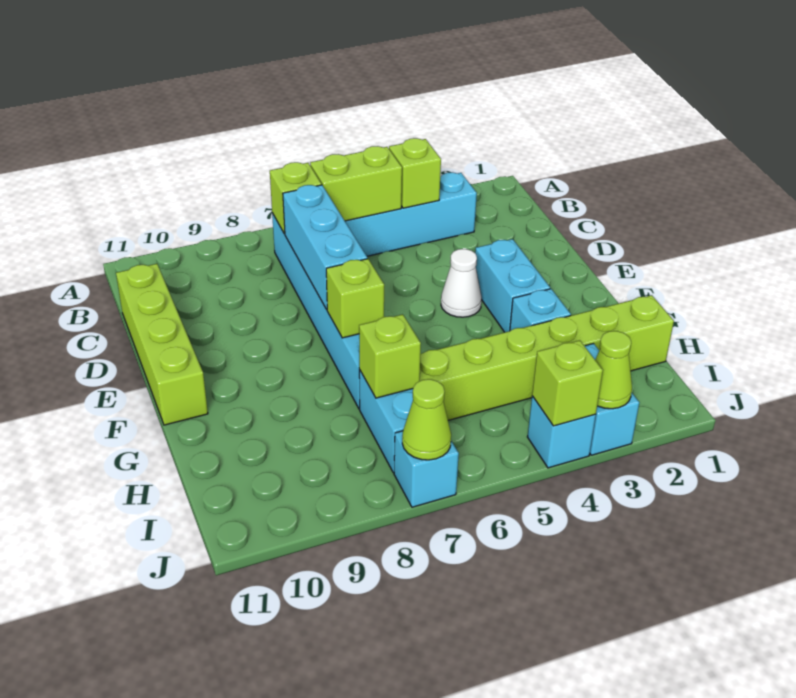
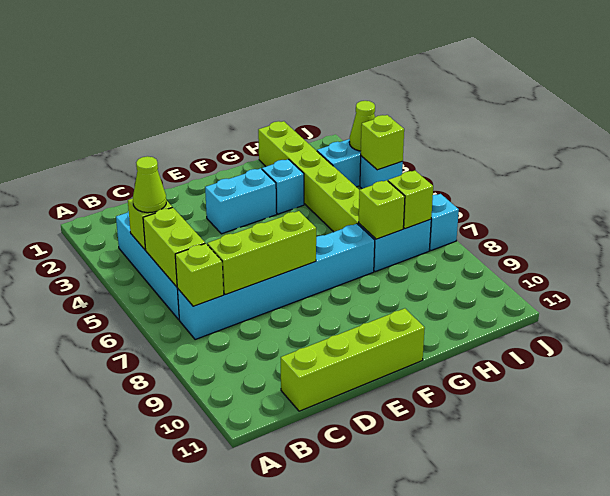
cyan brick C7:E7 level 2 -> lime brick C7:E7 level 2
white cone E4 level 1 -> none
lime brick F7 level 2 -> lime brick I7 level 2
lime cone J7 level 2 -> lime cone B4 level 3

